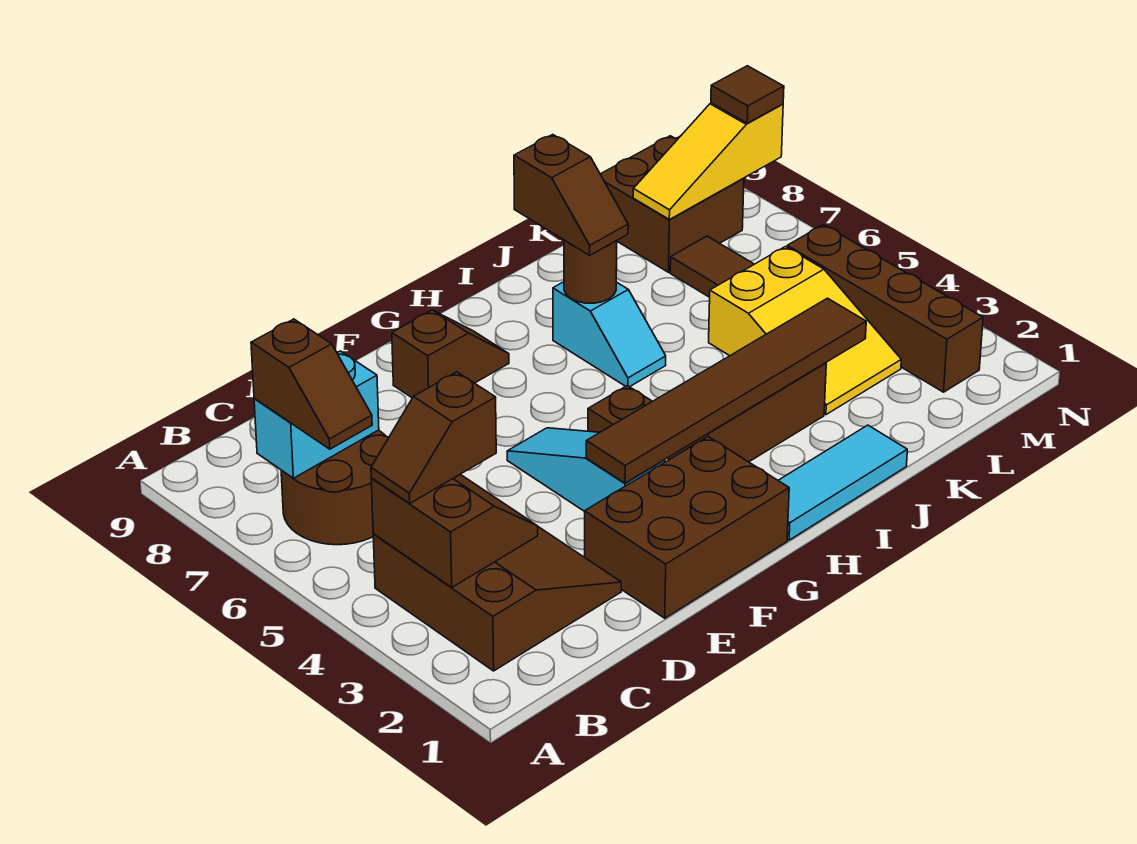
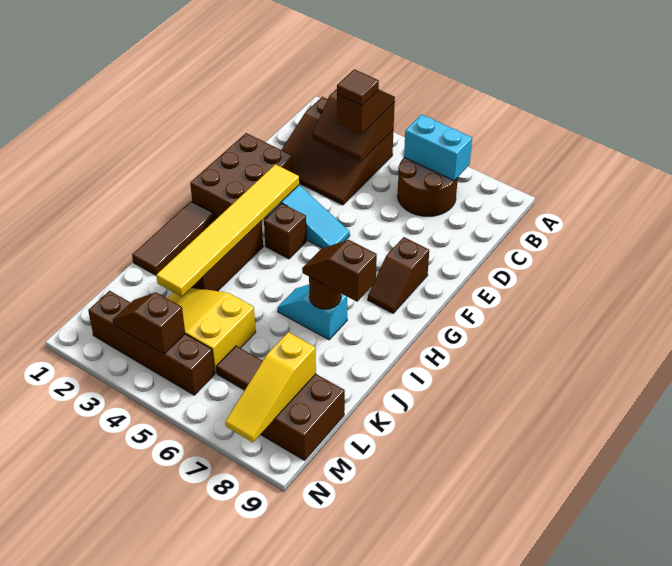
brown slope B6:B7 level 3 top 7 -> brown slope M3:M4 level 2 top 4
cyan brick B7:C7 level 2 -> cyan brick B6:B7 level 2
brown tile F3:K3 level 2 -> yellow tile F3:K3 level 2
cyan tile H1:J1 level 1 -> brown tile H1:J1 level 1
yellow slope L8:N8 level 2 top N -> yellow slope L8:N8 level 2 top L
brown tile N8 level 3 -> brown tile C4 level 4

